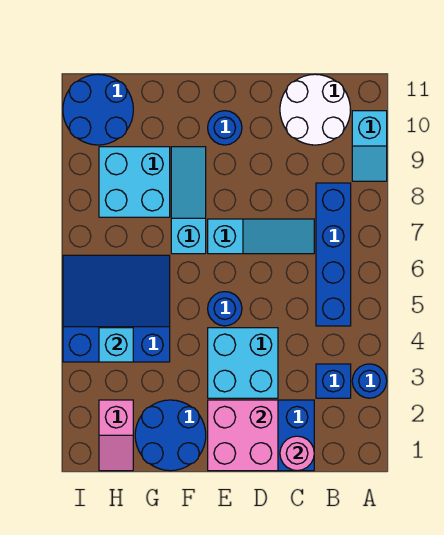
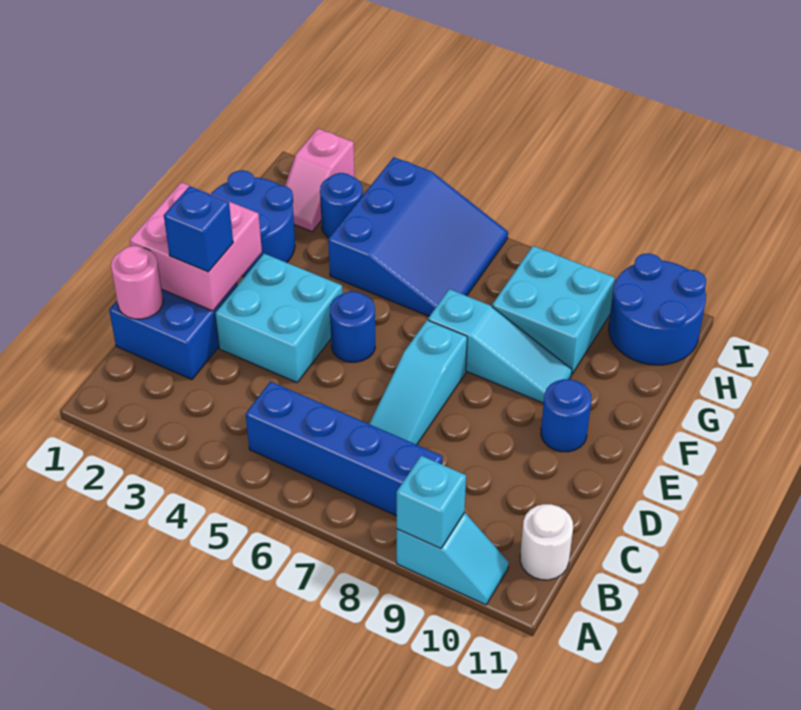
blue round brick A3 level 1 -> blue round brick H3 level 1
cyan slope A9:A10 level 1 top 10 -> cyan slope A9:A10 level 1 top 9
blue brick B3 level 1 -> blue brick D2 level 3
white round brick B10:C11 level 1 -> white round brick B11 level 1
pink slope H1:H2 level 1 top 2 -> pink slope H2:I2 level 1 top I
cyan brick H4 level 2 -> cyan brick A9 level 2

